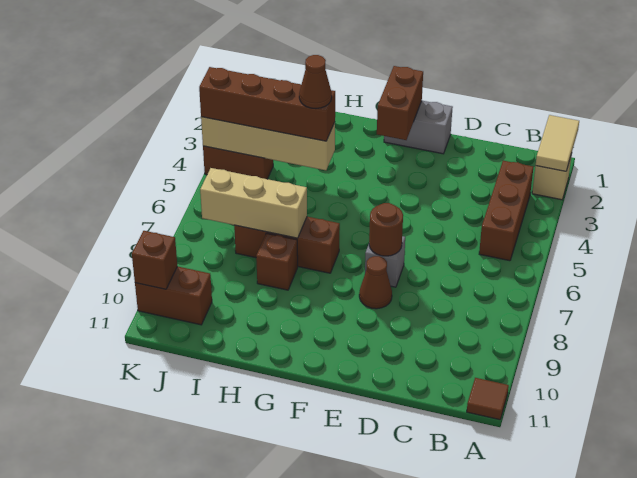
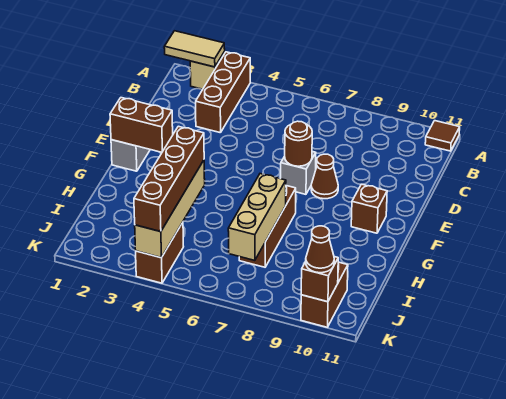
brown brick B3:B5 level 1 -> brown brick A3:C3 level 1
brown cone H4 level 4 -> brown cone K10 level 3
brown brick H8 level 1 -> brown brick F10 level 1

